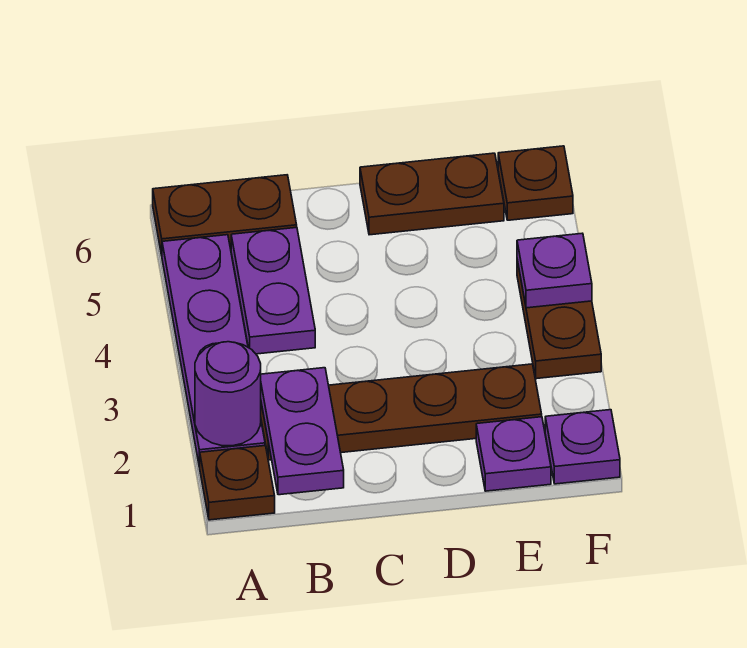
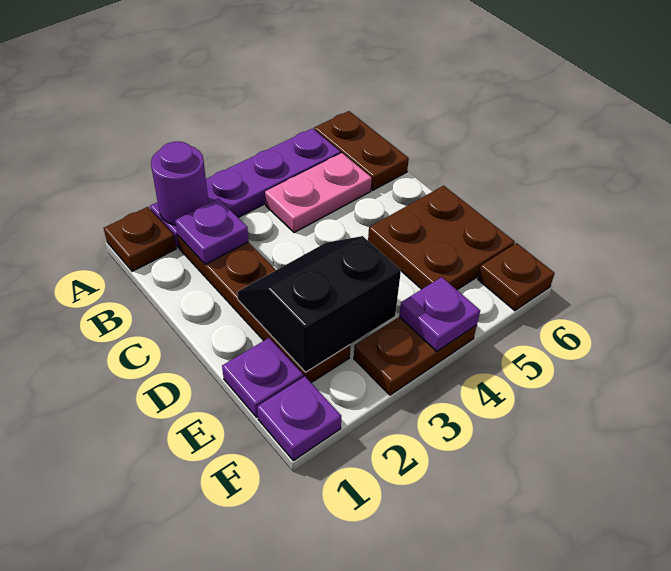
purple plate B1:B2 level 2 -> purple plate B2 level 2
purple plate B4:B5 level 1 -> pink plate B4:B5 level 1
none -> black slope D2:E3 level 2 top E
brown plate D6:E6 level 1 -> brown plate D5:E6 level 1

